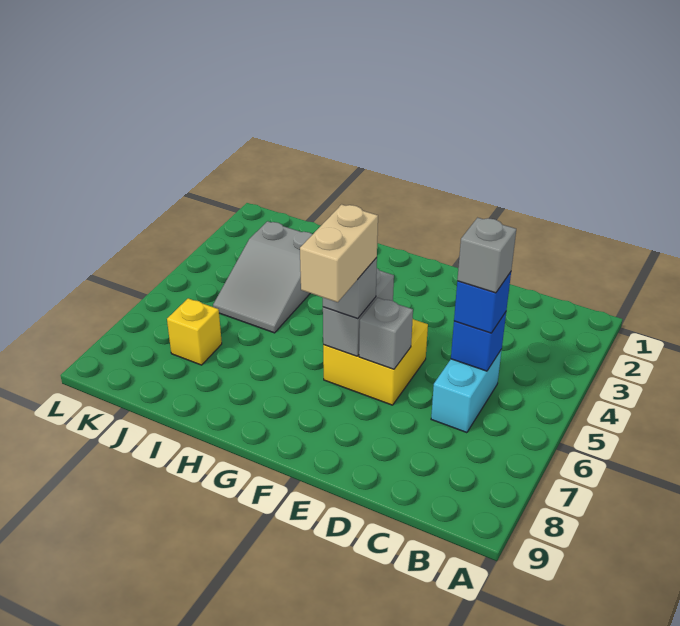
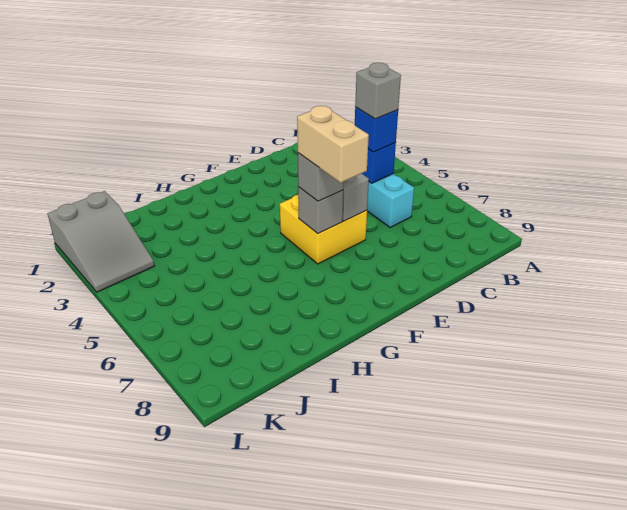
grey brick F5:F6 level 2 -> grey brick F6 level 2
grey slope I3:J5 level 1 top 3 -> grey slope K1:L3 level 1 top 1
yellow brick J7 level 1 -> none

